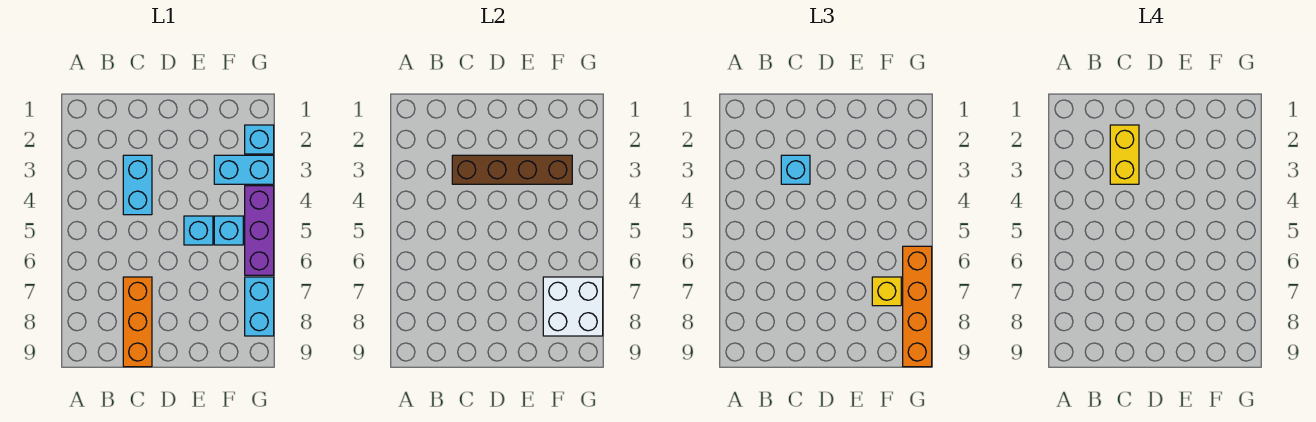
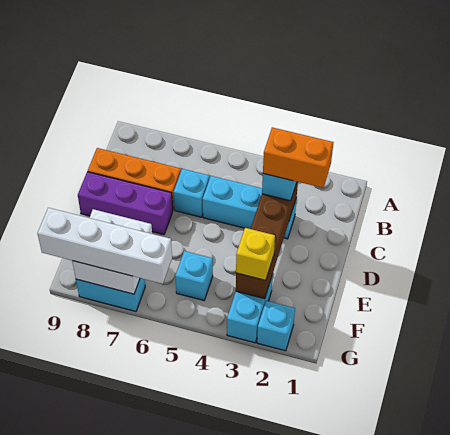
yellow brick C2:C3 level 4 -> orange brick C2:C3 level 4
cyan brick C3:C4 level 1 -> cyan brick C3:C5 level 1
cyan brick E5 level 1 -> cyan brick C6 level 1
yellow brick F7 level 3 -> yellow brick F3 level 3
purple brick G4:G6 level 1 -> purple brick D7:D9 level 1
orange brick G6:G9 level 3 -> white brick G6:G9 level 3

